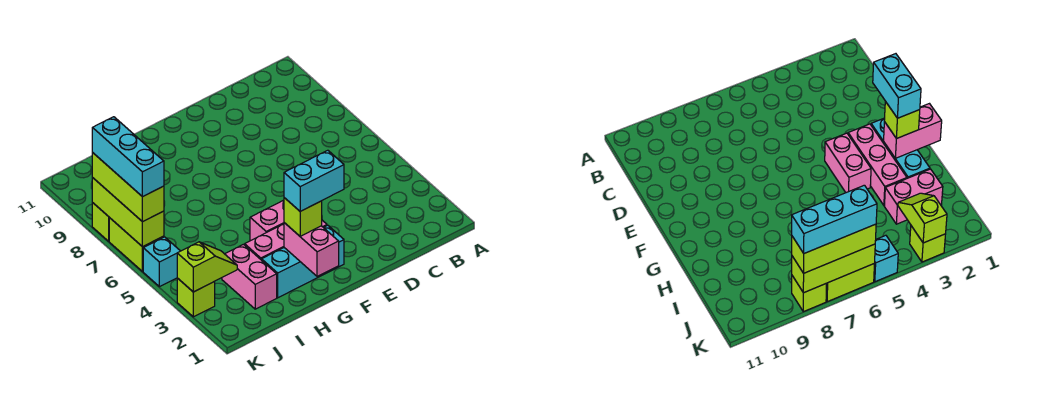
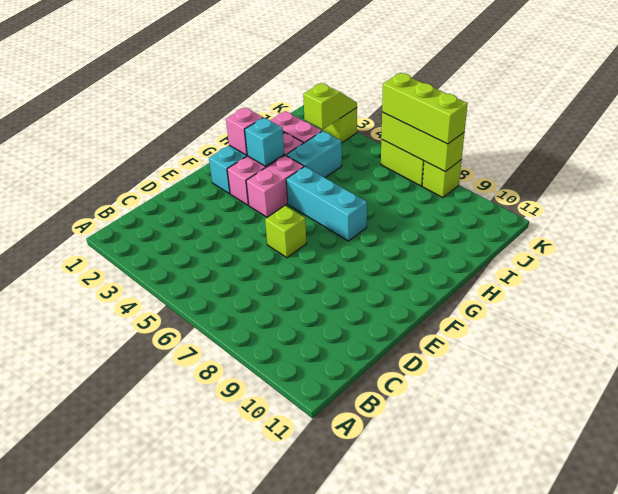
cyan brick F2:G2 level 4 -> cyan brick H4:I4 level 1
pink brick G1:G2 level 2 -> pink brick G2 level 2
lime brick G2 level 3 -> lime brick E6 level 1
lime slope J3:K3 level 2 top K -> lime slope J3:K3 level 2 top J
cyan brick K5 level 1 -> cyan brick G3 level 2
cyan brick K6:K8 level 4 -> cyan brick G5:G7 level 1

